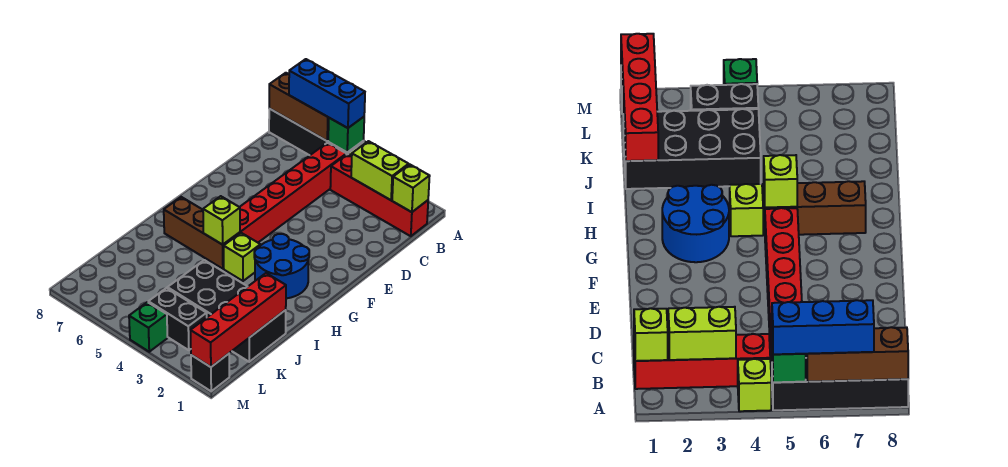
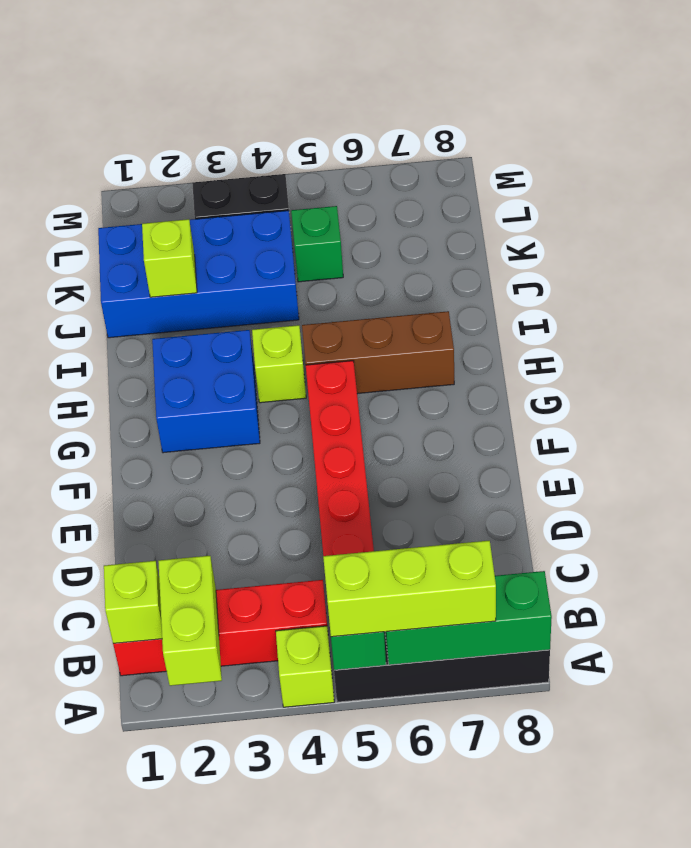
blue brick A5:A7 level 3 -> lime brick A5:A7 level 3
brown brick A6:A8 level 2 -> green brick A6:A8 level 2
lime brick B2:B3 level 2 -> lime brick A2:B2 level 2
blue round brick G2:H3 level 1 -> blue brick G2:H3 level 1
lime brick H5 level 2 -> lime brick J2 level 2
black brick J1:K4 level 1 -> blue brick J1:K4 level 1
red brick J1:M1 level 2 -> none
black brick M1 level 1 -> none
green brick M4 level 1 -> green brick K5 level 1

